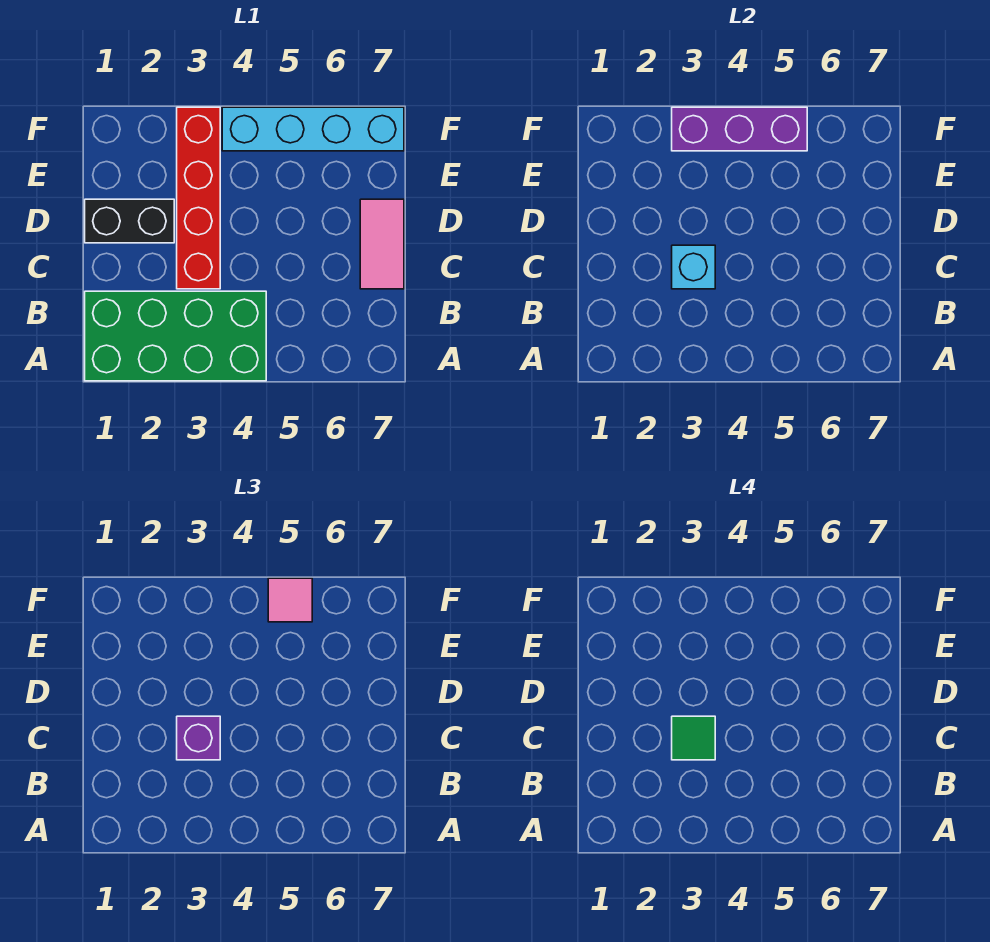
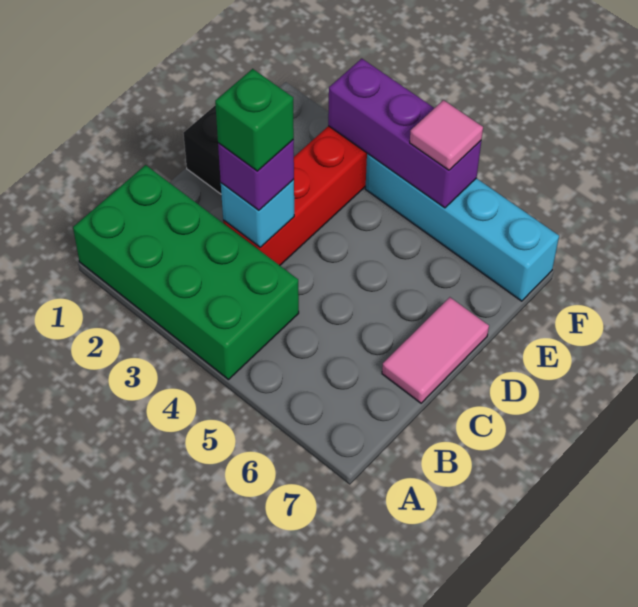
green tile C3 level 4 -> green brick C3 level 4

